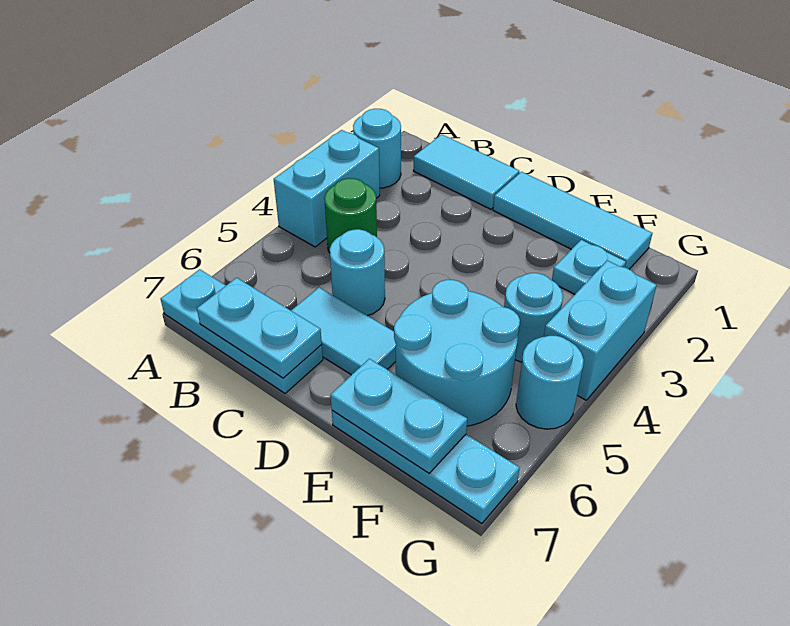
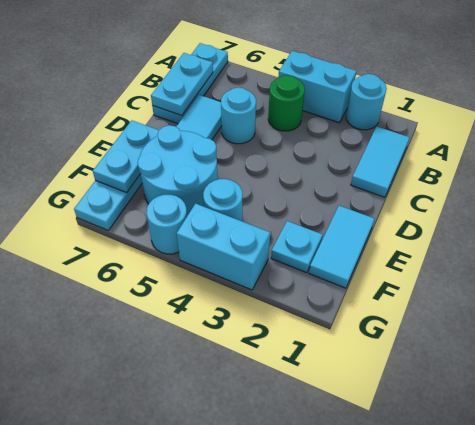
cyan tile D1:F1 level 1 -> cyan tile E1:F1 level 1

